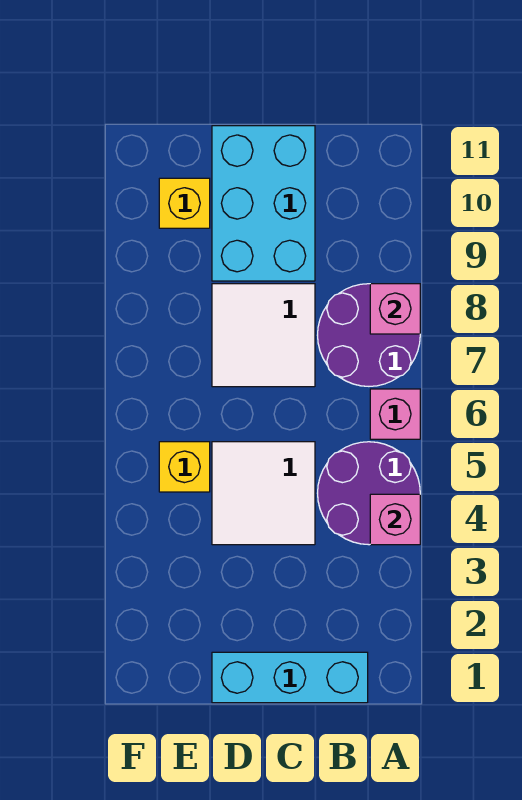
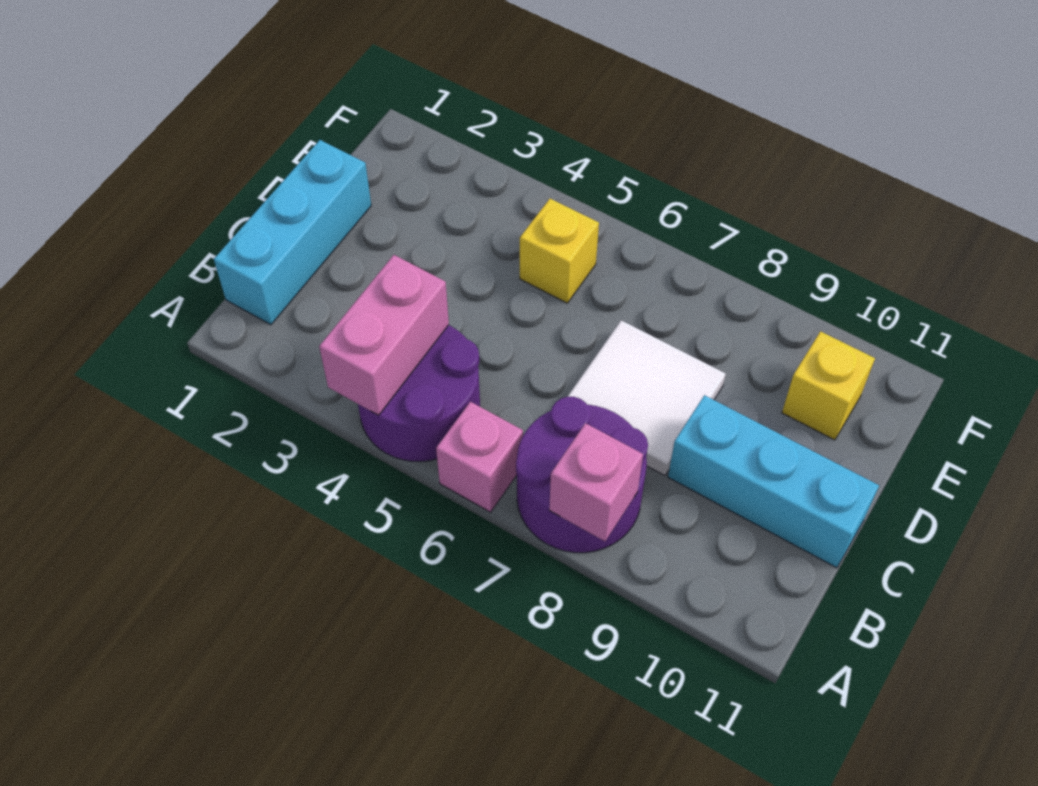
pink brick A4 level 2 -> pink brick A4:B4 level 2
white tile C4:D5 level 1 -> none
cyan brick C9:D11 level 1 -> cyan brick C9:C11 level 1

